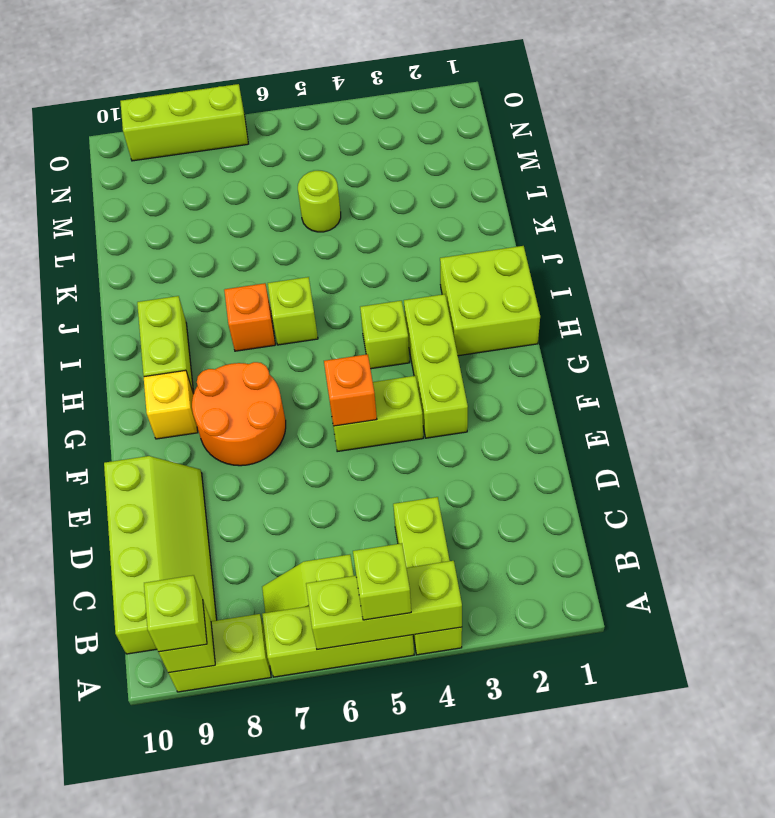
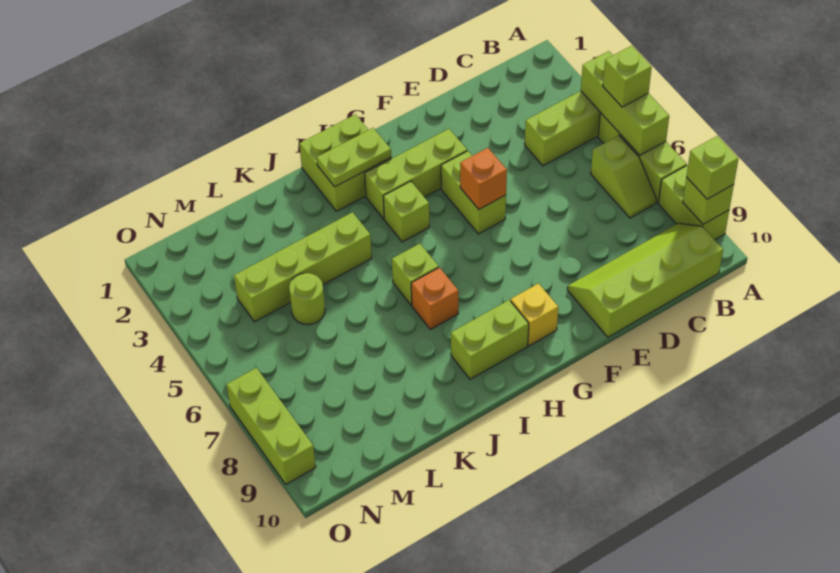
orange round brick F7:G8 level 1 -> none
none -> lime plate H2:I2 level 2
none -> lime brick J4:M4 level 1

